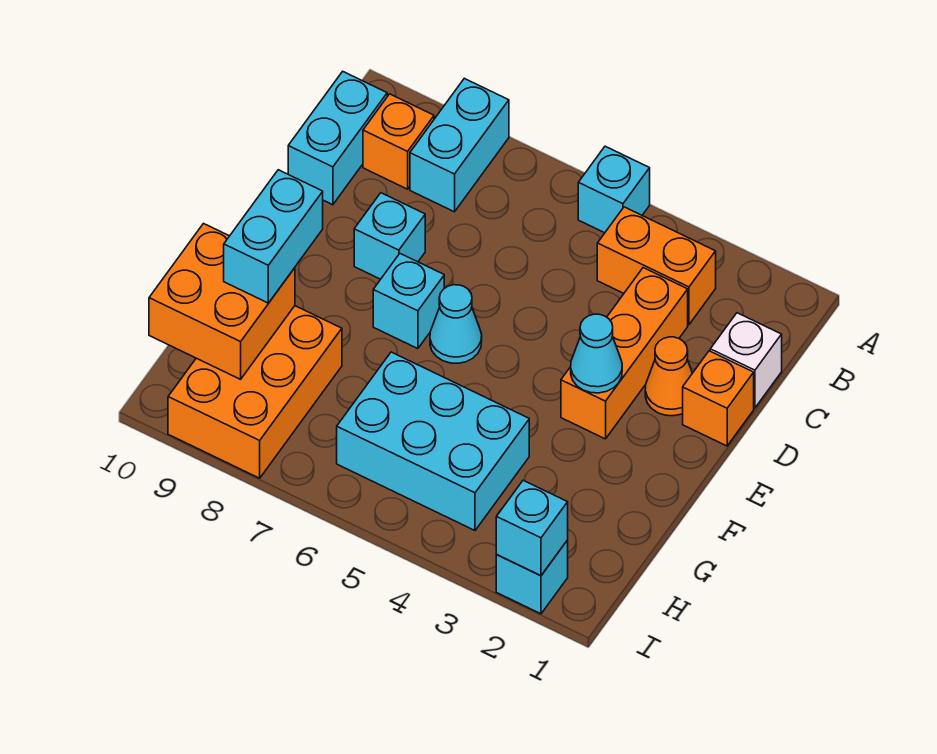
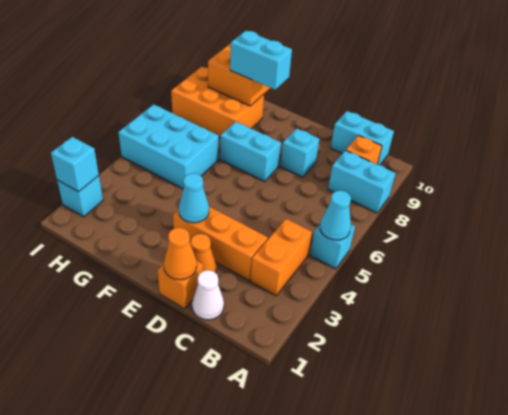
white brick C1 level 1 -> white cone C1 level 1
none -> orange cone D1 level 2
cyan cone E6 level 1 -> cyan cone A5 level 2
cyan brick E7 level 1 -> cyan brick E7:F7 level 1
cyan brick G4:H6 level 1 -> cyan brick G5:I6 level 1

